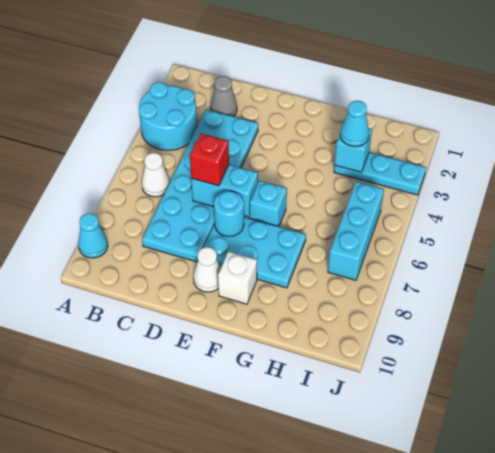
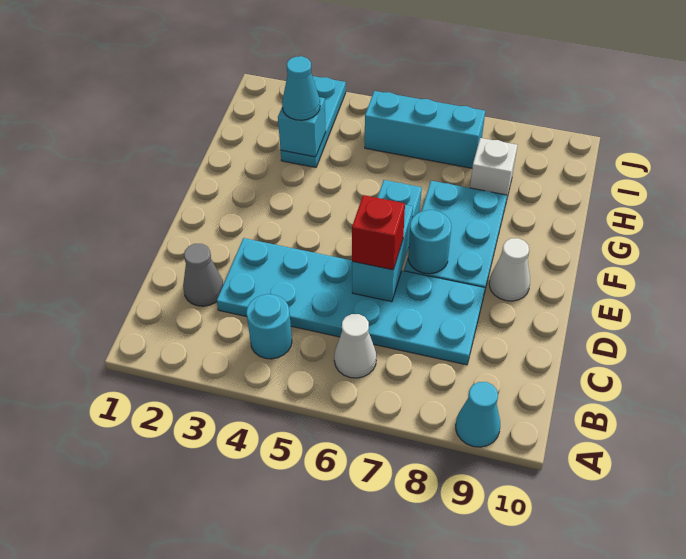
cyan round brick A3:B4 level 1 -> cyan round brick B4 level 1
white brick F9 level 1 -> white brick H8 level 1

